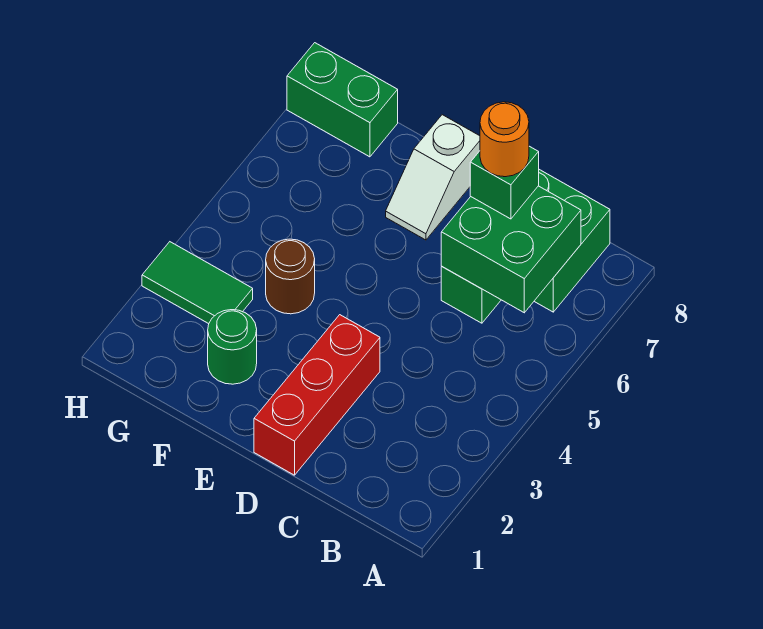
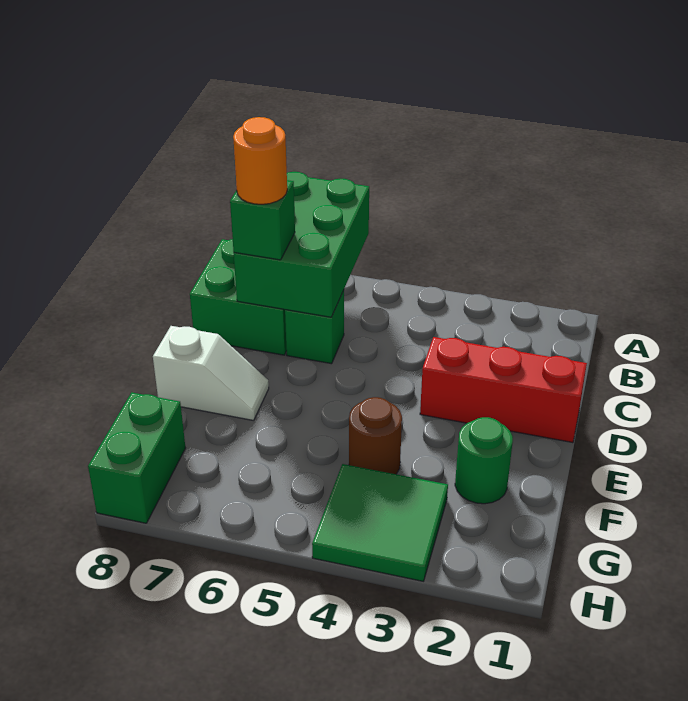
green brick B6:C7 level 2 -> green brick A6:C7 level 2
green tile G3:H3 level 1 -> green tile G3:H4 level 1

